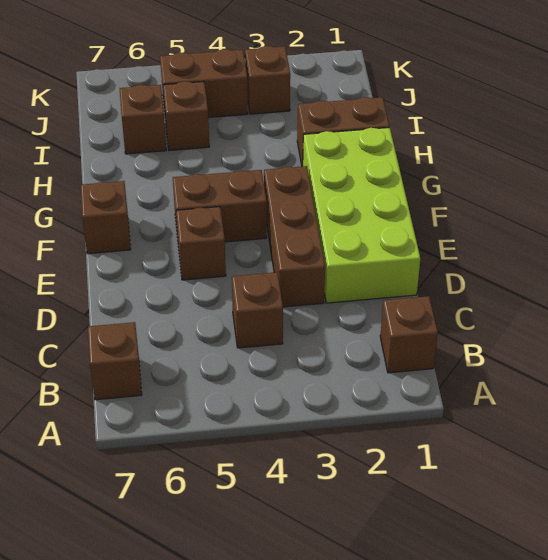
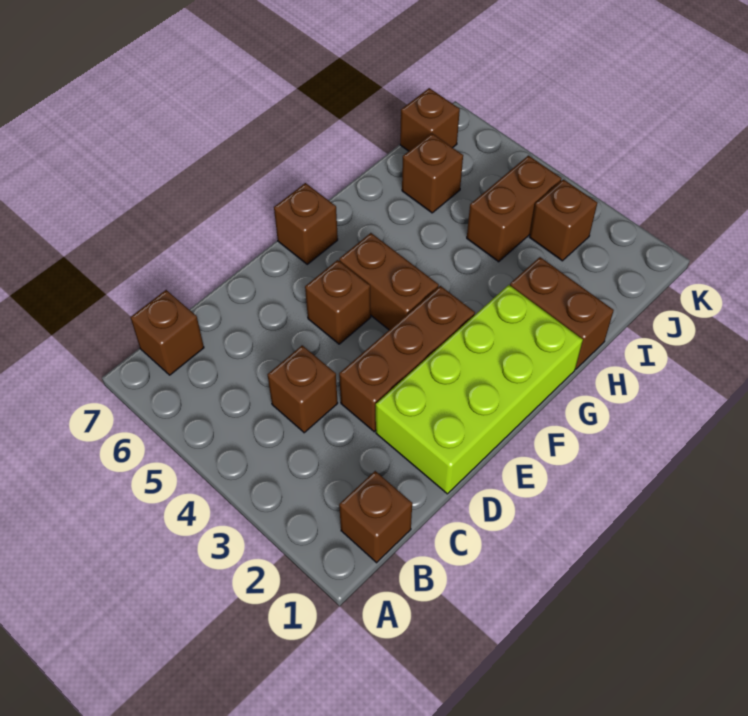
brown brick I5 level 1 -> brown brick J7 level 1
brown brick J4:J5 level 1 -> brown brick I4:J4 level 1

